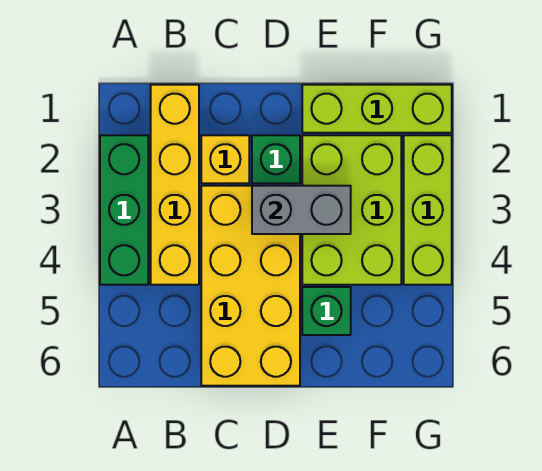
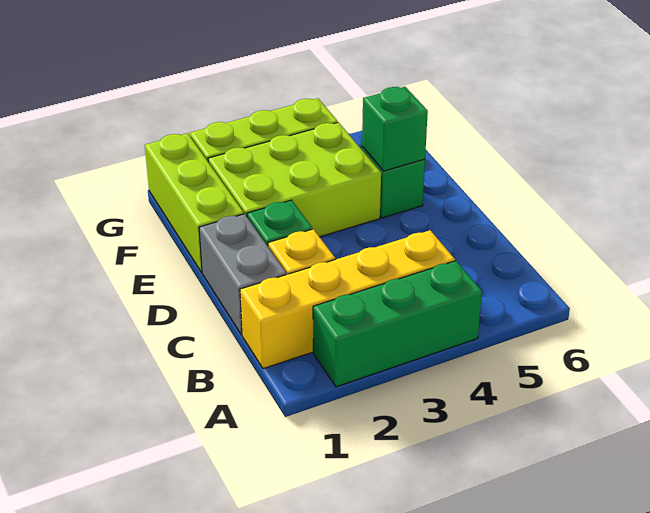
yellow brick C3:D6 level 1 -> none
grey brick D3:E3 level 2 -> grey brick C1:D1 level 1
none -> green brick E5 level 2

